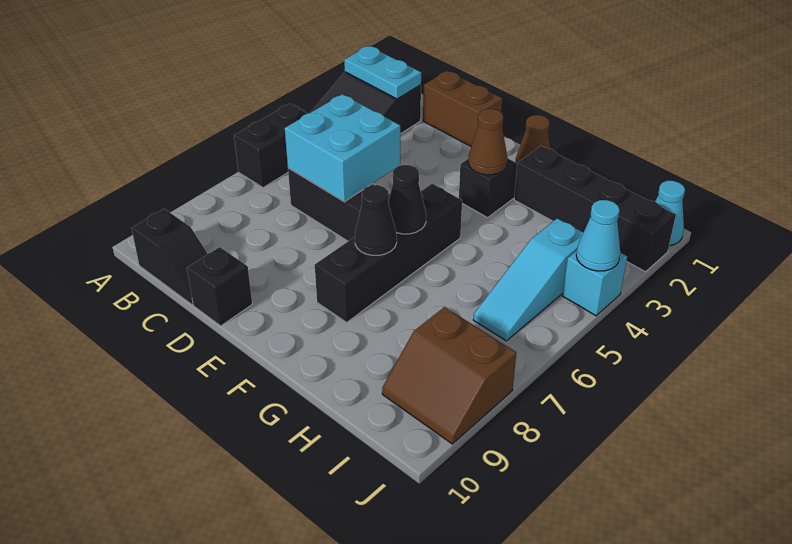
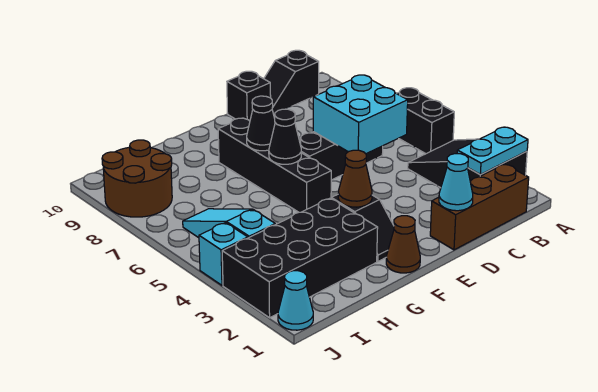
brown brick C1:D1 level 1 -> brown brick B1:D1 level 1
black brick G2:J2 level 1 -> black brick G2:J3 level 1
brown slope I8:J9 level 1 top 8 -> brown round brick I8:J9 level 1
cyan cone J4 level 2 -> cyan cone D1 level 2

